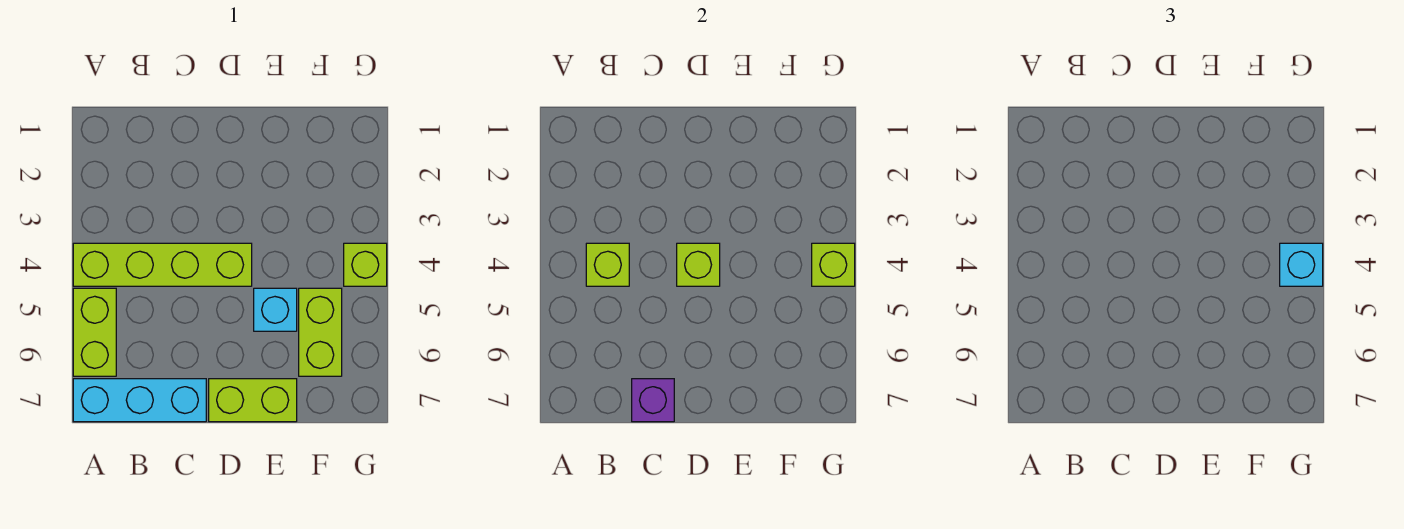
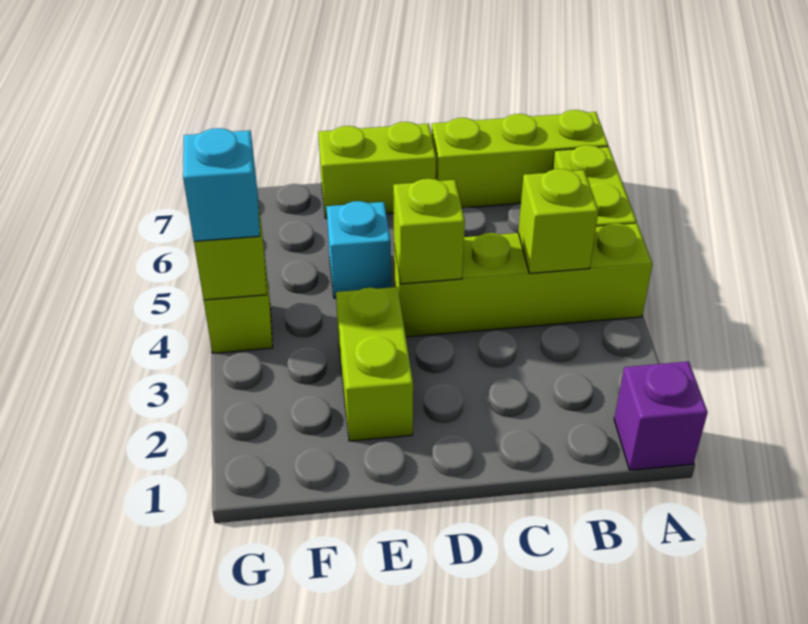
cyan brick A7:C7 level 1 -> lime brick A7:C7 level 1
purple brick C7 level 2 -> purple brick A1 level 1
lime brick F5:F6 level 1 -> lime brick E2:E3 level 1

